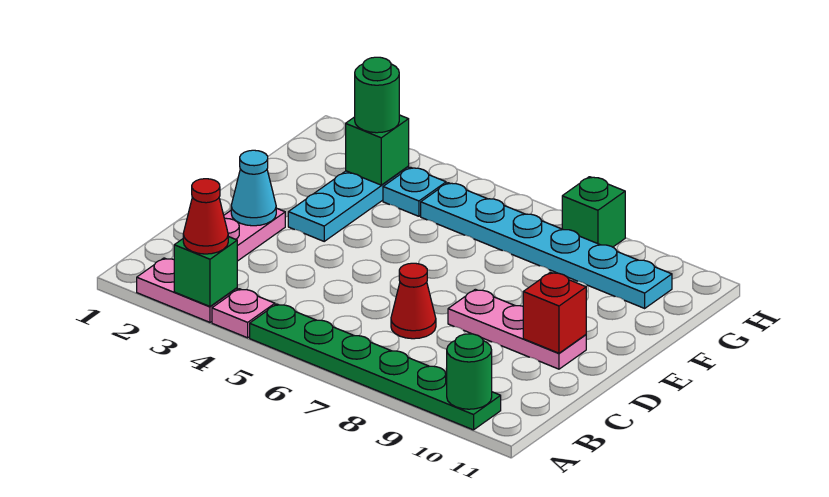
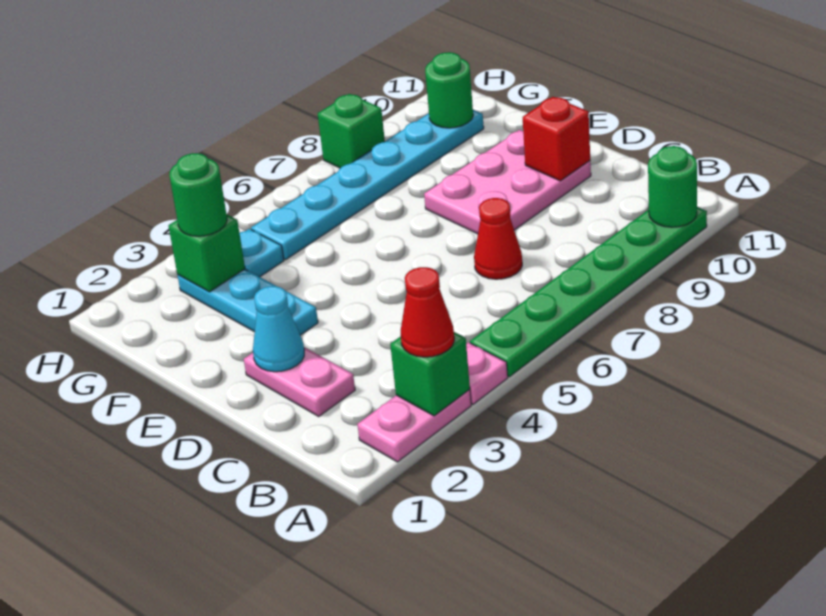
pink plate D8:D10 level 1 -> pink plate D8:E10 level 1
none -> green round brick G10 level 2

